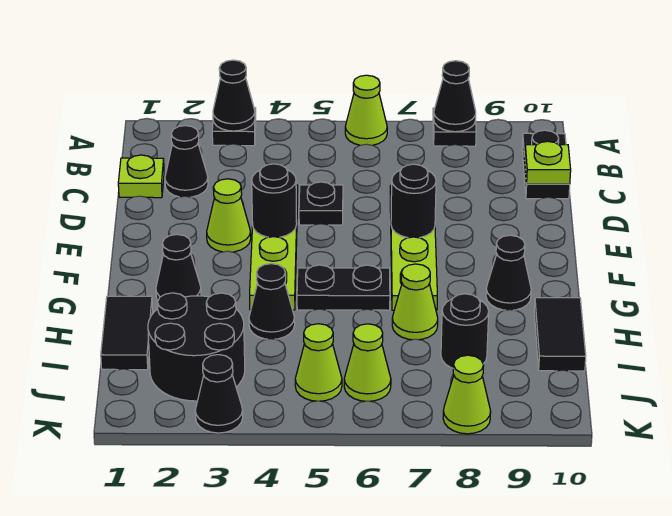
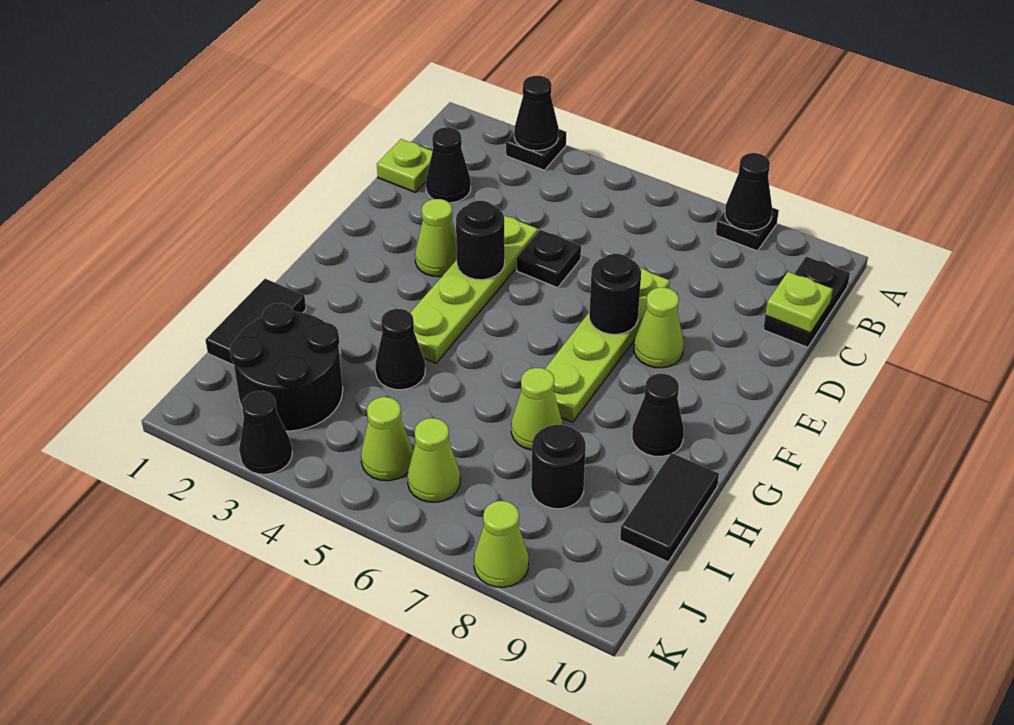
lime cone A6 level 1 -> lime cone E8 level 1
black cone G2 level 1 -> none
black plate G5:G6 level 1 -> none

